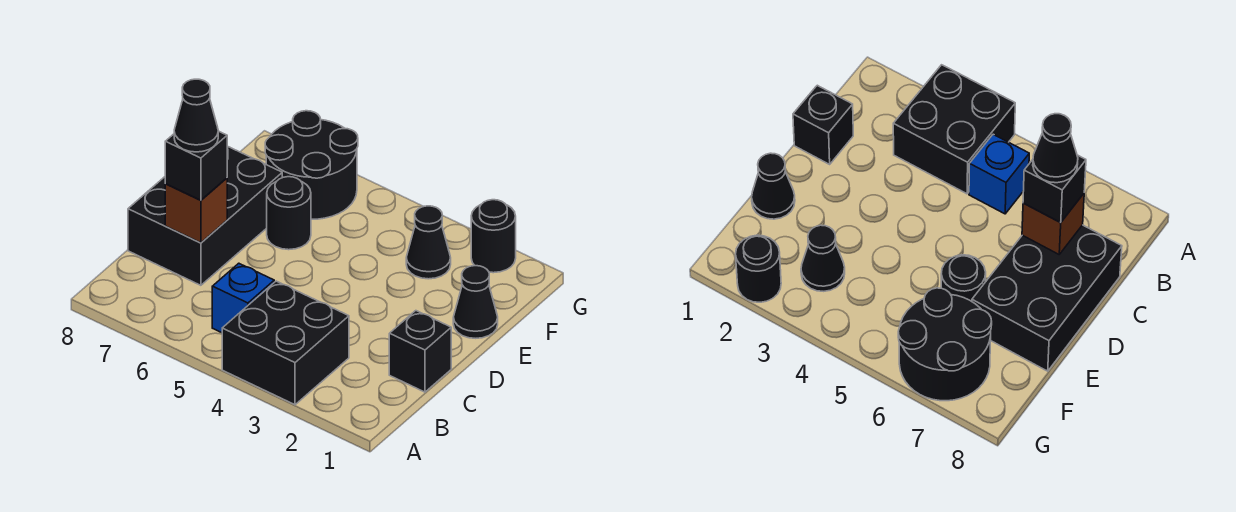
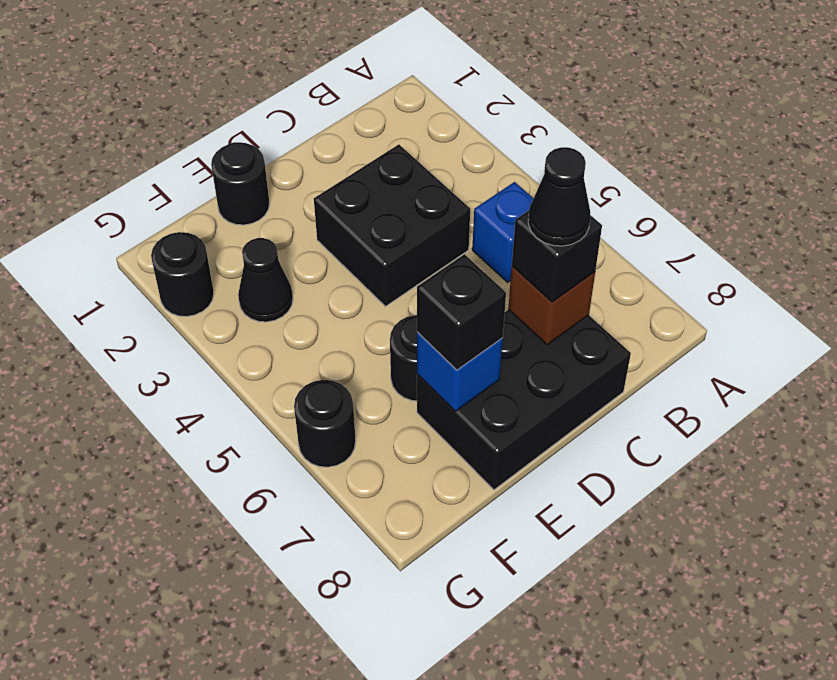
black brick A3:B4 level 1 -> black brick C3:D4 level 1
black brick C1 level 1 -> black brick E7 level 3
black cone E1 level 1 -> black round brick E1 level 1
none -> blue brick E7 level 2
black round brick F6:G7 level 1 -> black round brick G6 level 1

